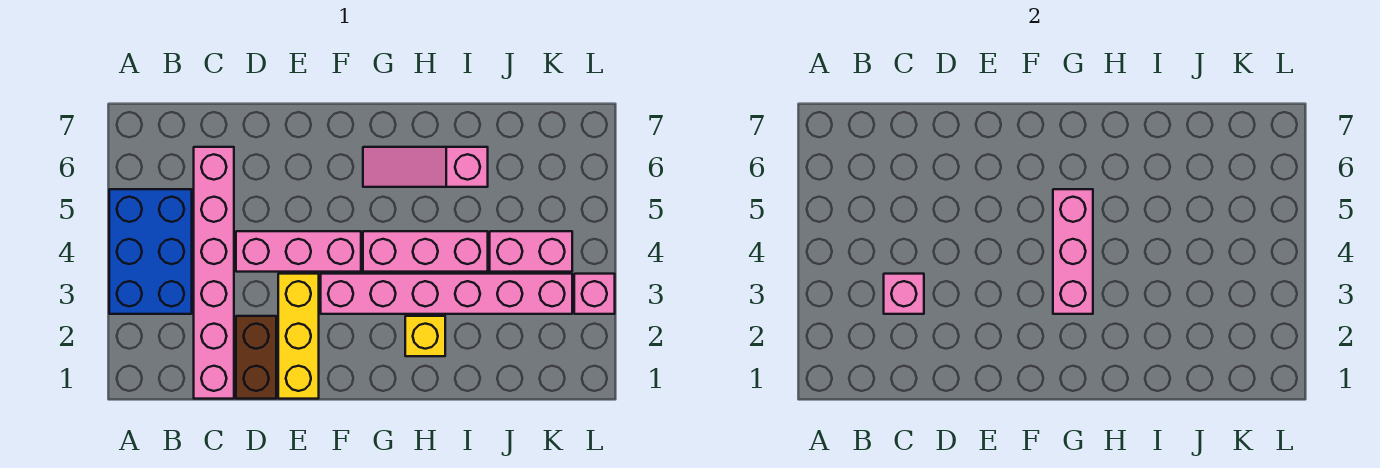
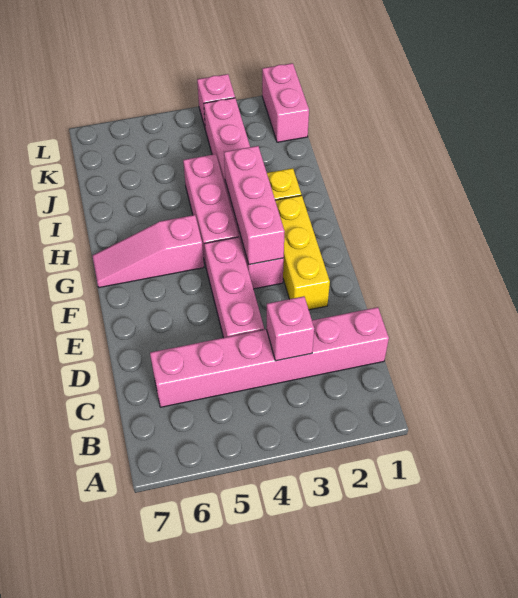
blue brick A3:B5 level 1 -> none
brown brick D1:D2 level 1 -> none
yellow brick E1:E3 level 1 -> yellow brick E2:G2 level 1
pink brick G3:G5 level 2 -> pink brick F3:H3 level 2
pink slope G6:I6 level 1 top I -> pink slope G5:G7 level 1 top 5
pink brick J4:K4 level 1 -> pink brick K1:L1 level 1

